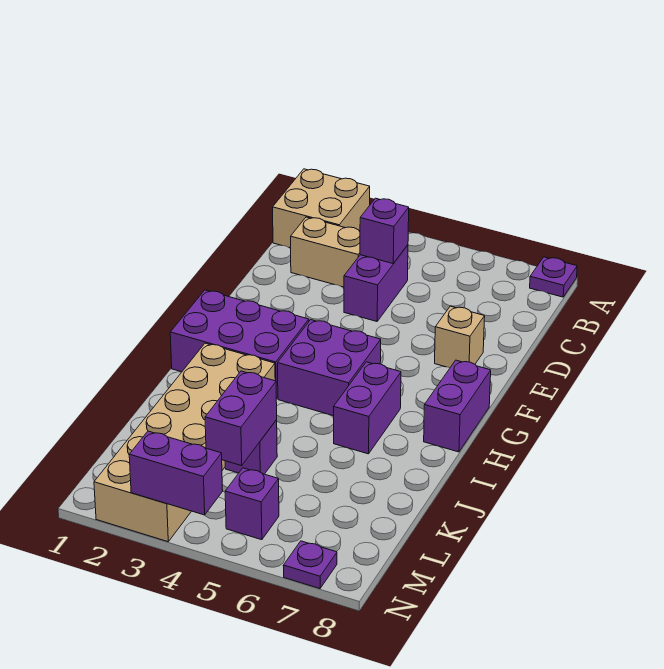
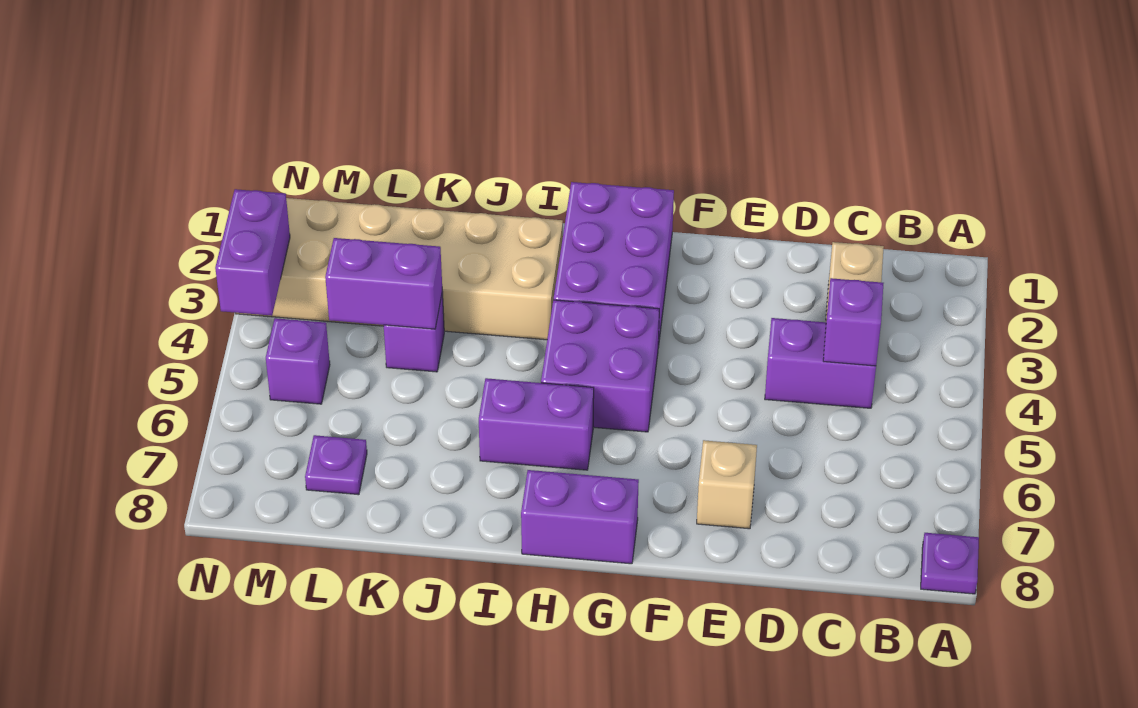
tan brick A1:B2 level 1 -> none
purple plate N7 level 1 -> purple plate L7 level 1

